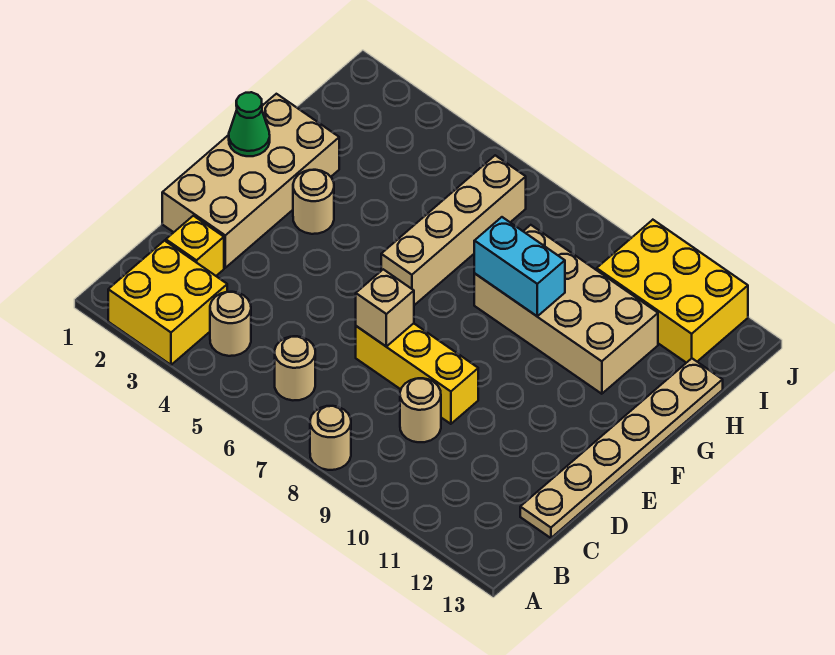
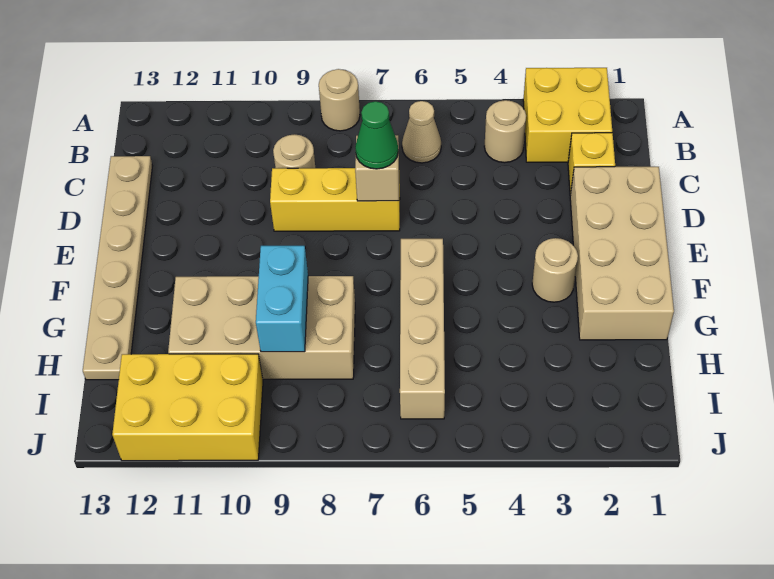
tan round brick B6 level 1 -> tan cone B6 level 1
green cone F1 level 2 -> green cone D7 level 3
cyan brick G8:G9 level 2 -> cyan brick G9:H9 level 2

